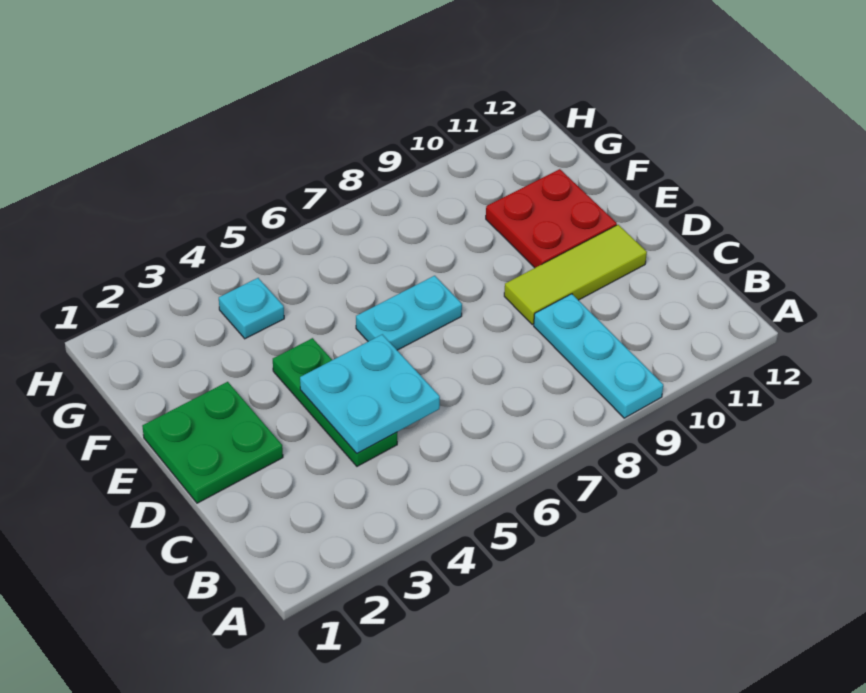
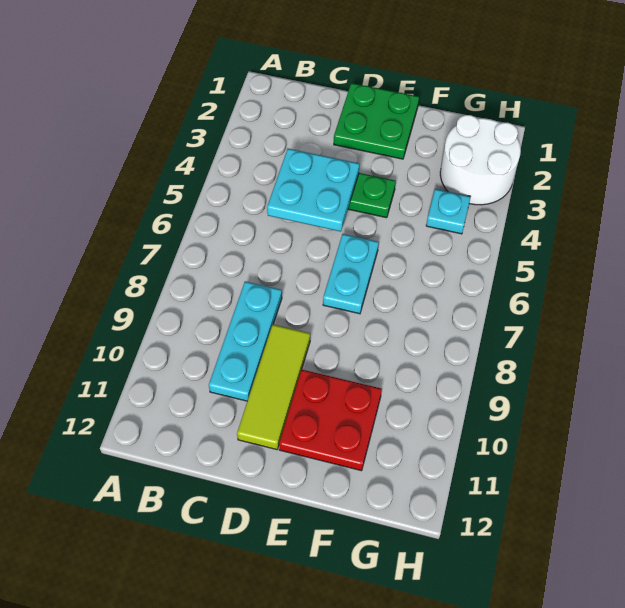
cyan plate A9:C9 level 1 -> cyan plate C8:C10 level 1
none -> white round brick G2:H3 level 1

